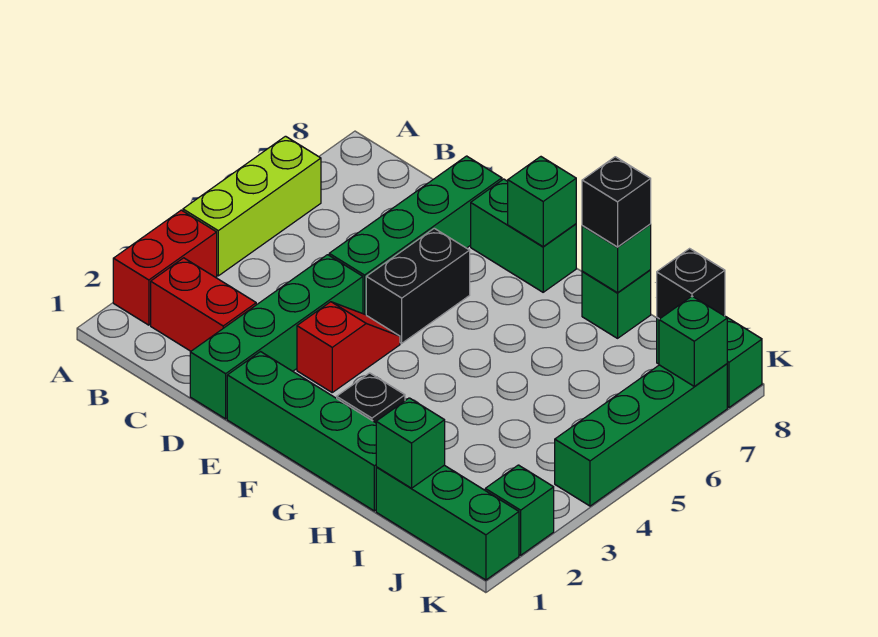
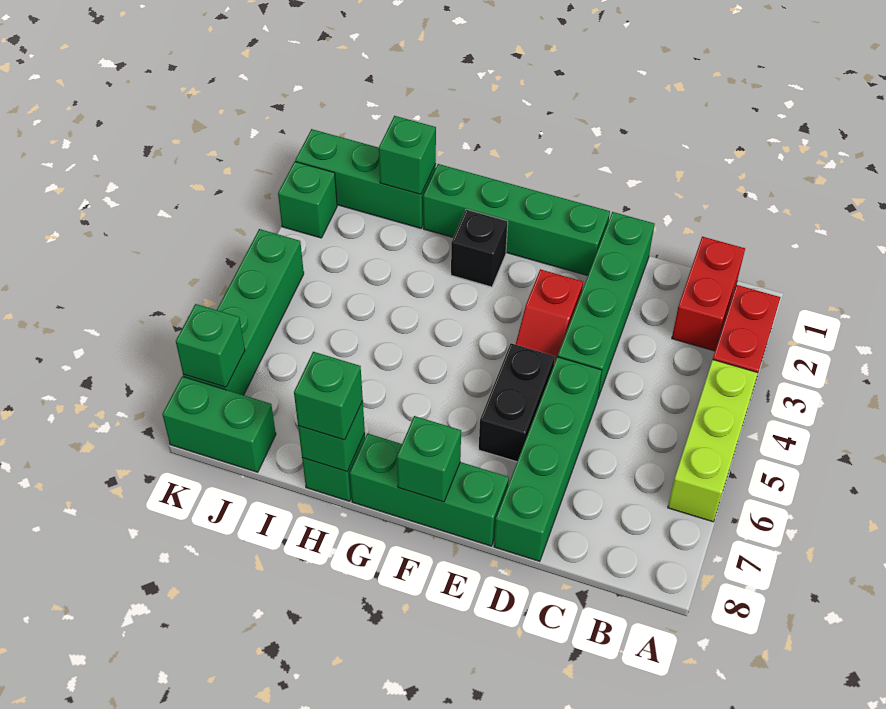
red brick B2:C2 level 1 -> red brick B1:B2 level 1
green brick E8:F8 level 1 -> green brick E8:G8 level 1
black brick H8 level 3 -> green brick H8 level 3
black brick J8 level 2 -> none

